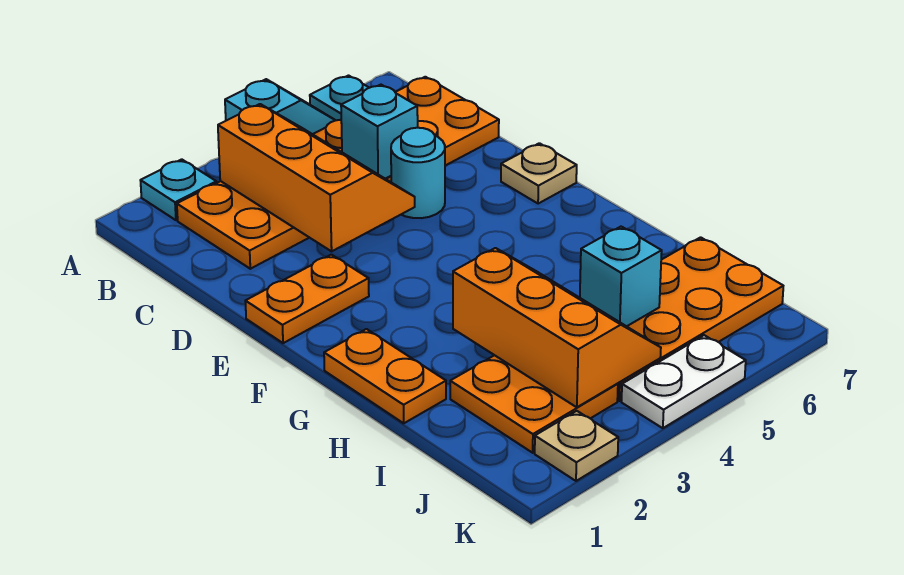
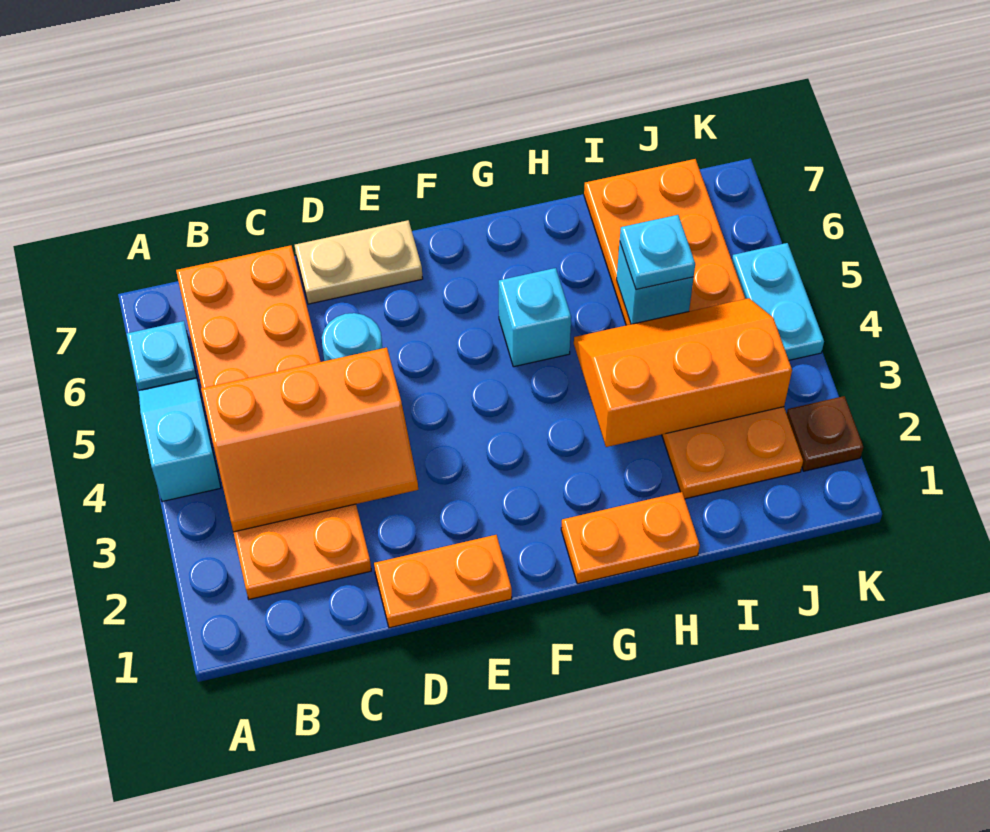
cyan plate A2 level 1 -> cyan plate I5 level 3
orange slope B3:D4 level 2 top 3 -> orange slope B3:D4 level 2 top 4
cyan brick C5 level 2 -> cyan brick G5 level 1
orange plate E1:E2 level 1 -> orange plate D1:E1 level 1
tan plate E7 level 1 -> tan plate D7:E7 level 1
tan plate K2 level 1 -> brown plate K2 level 1
white plate K4:K5 level 1 -> cyan plate K4:K5 level 1

